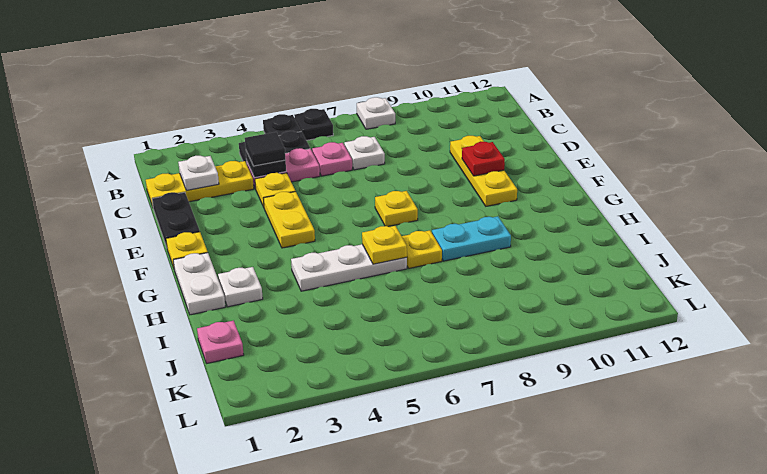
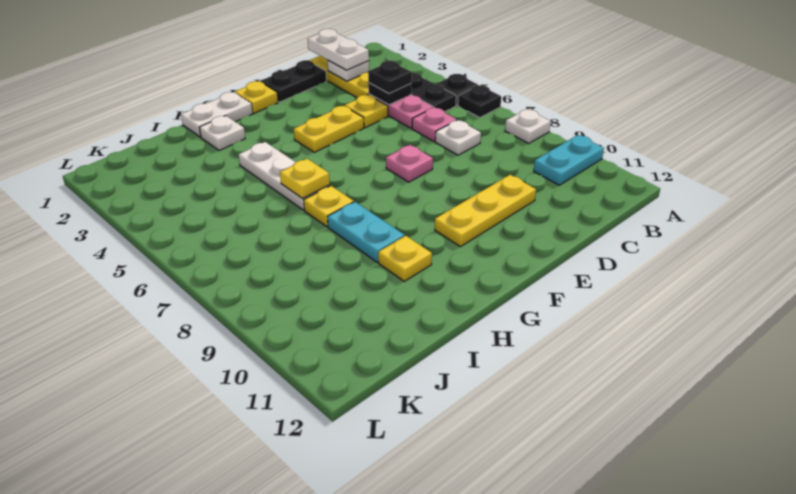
none -> cyan plate A10:B10 level 1
none -> white plate C1:C2 level 3
black tile C4 level 3 -> black plate C4 level 3
red plate E10 level 2 -> none
yellow plate F7 level 1 -> yellow plate H10 level 1
pink plate J1 level 1 -> pink plate E7 level 1

